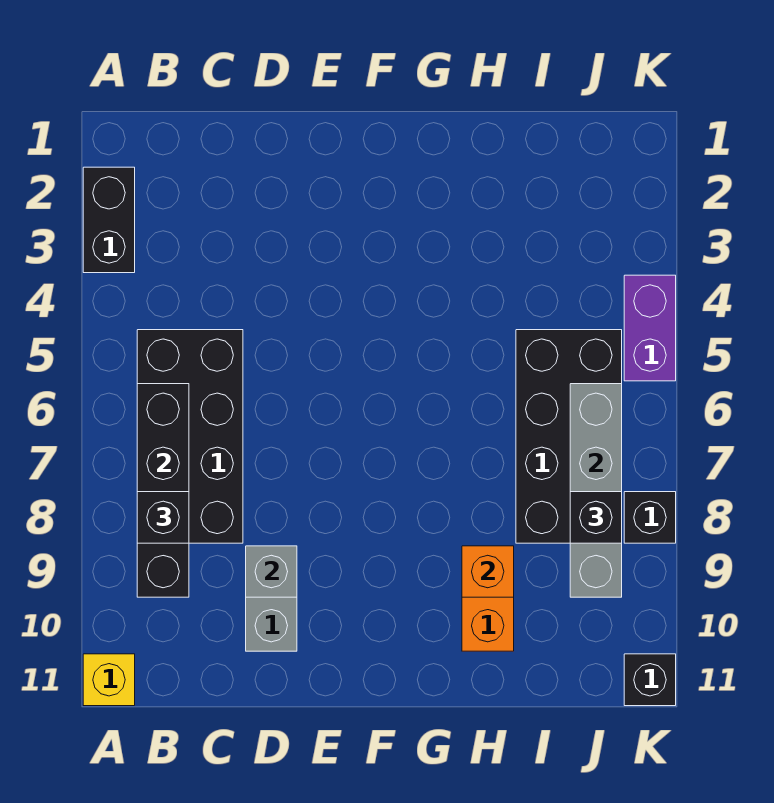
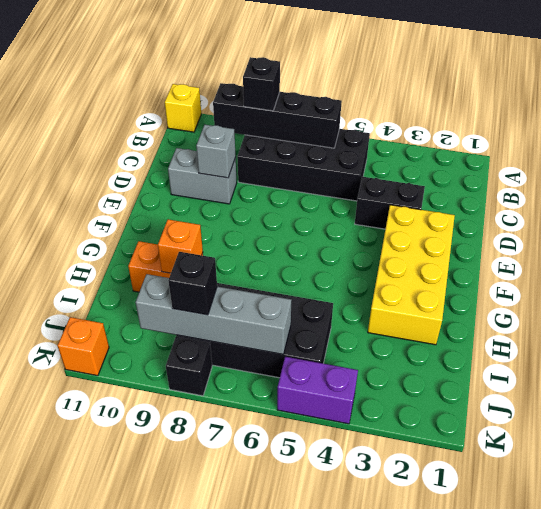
black brick A2:A3 level 1 -> black brick D3:D4 level 1
none -> yellow brick E2:H3 level 1
black brick K11 level 1 -> orange brick K11 level 1

